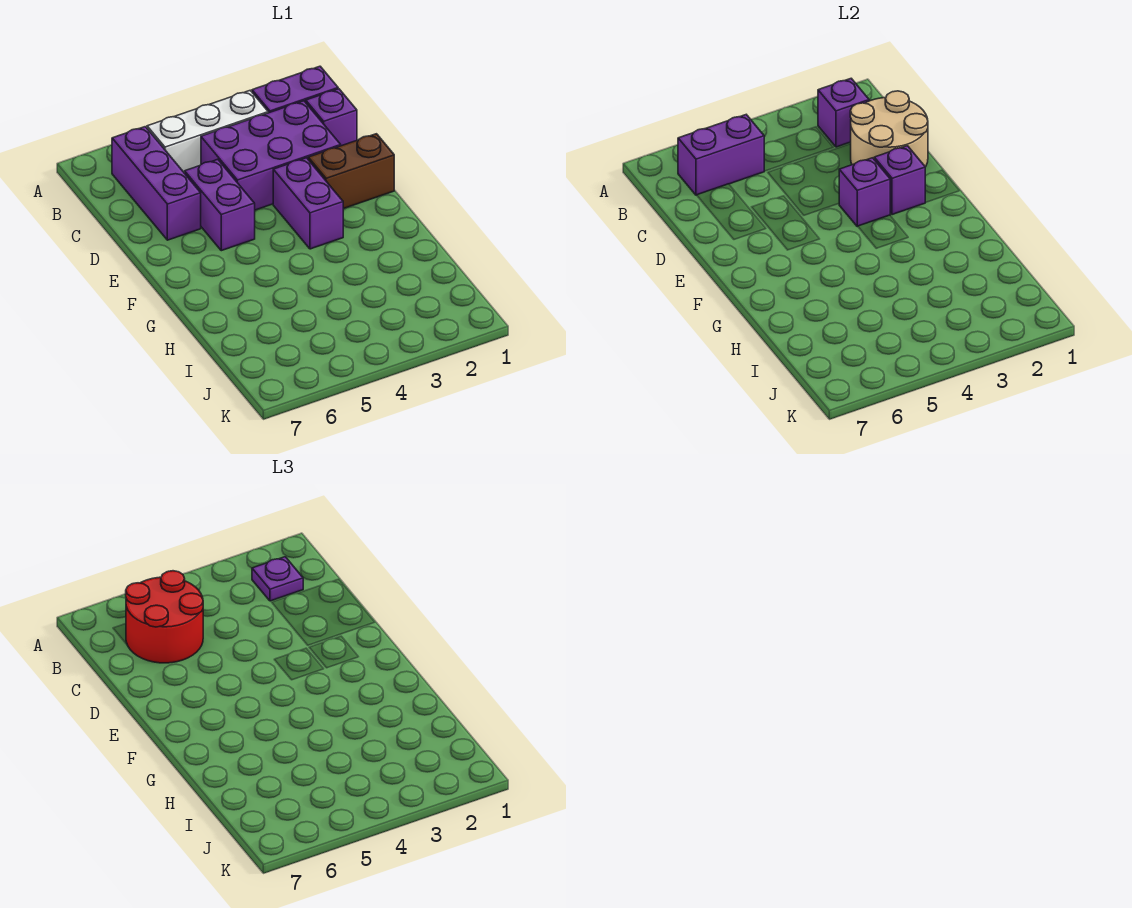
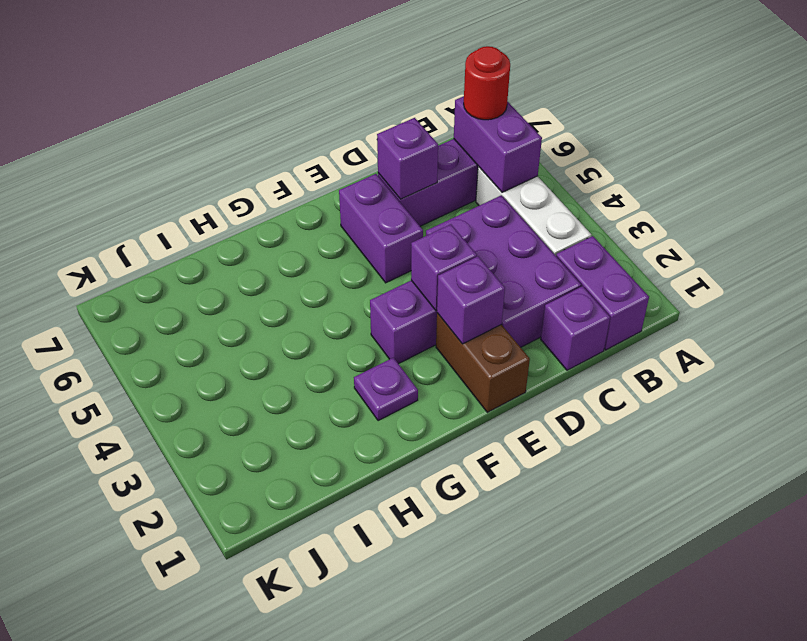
purple brick B2 level 2 -> purple brick D6 level 2
purple plate B2 level 3 -> purple plate G2 level 1
red round brick B5:C6 level 3 -> red round brick B6 level 3
tan round brick C1:D2 level 2 -> none
purple brick D5:E5 level 1 -> purple brick E5:E6 level 1

